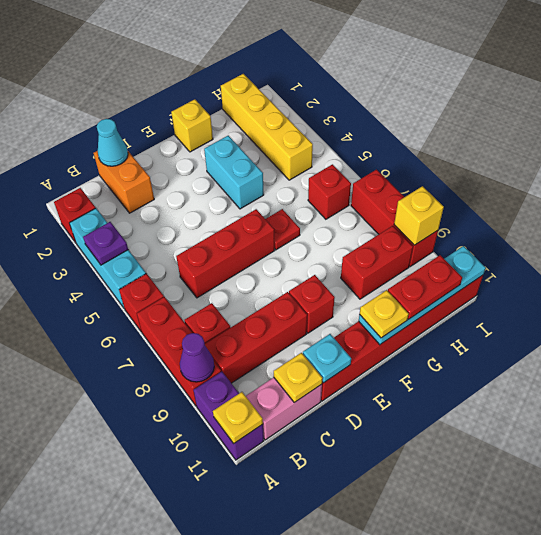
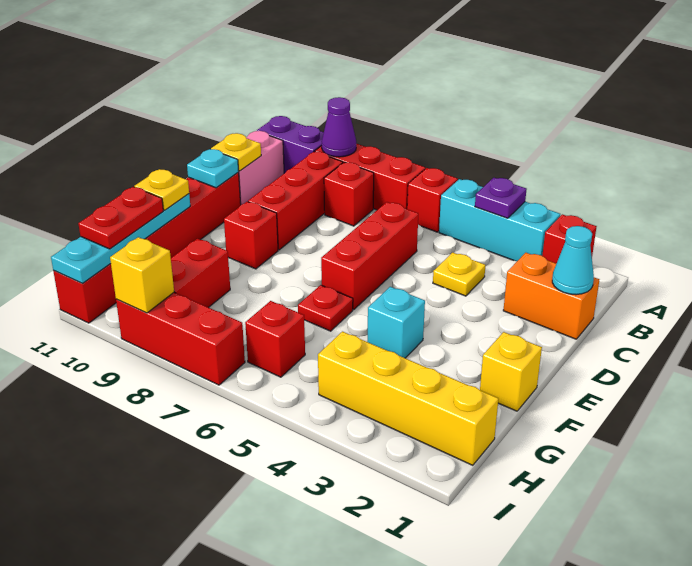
yellow plate A11 level 2 -> yellow plate C4 level 1
cyan brick F3:F4 level 1 -> cyan brick F4 level 1

